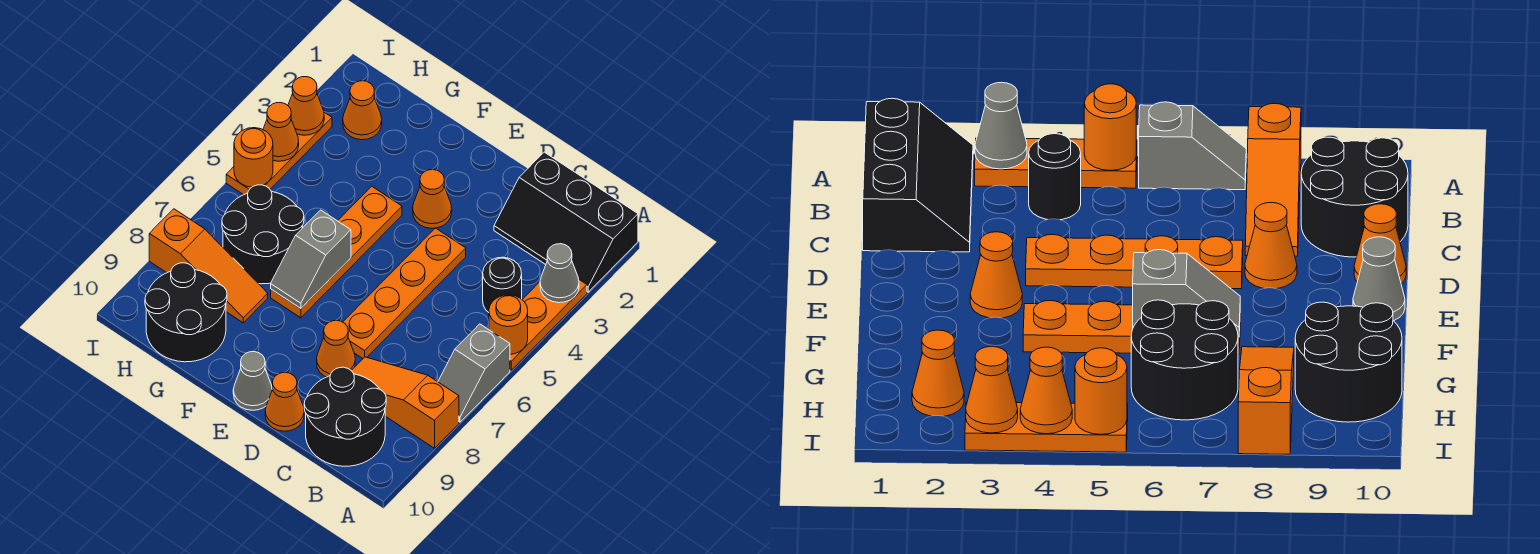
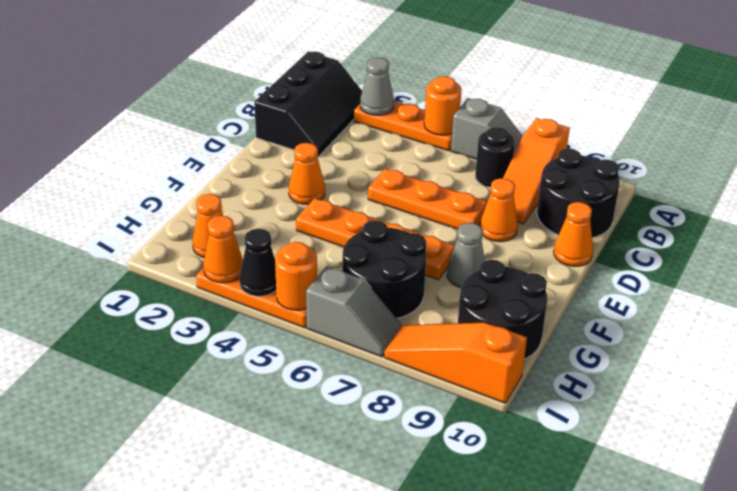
black round brick B4 level 1 -> black round brick B7 level 1
orange plate D4:D7 level 1 -> orange plate D5:D7 level 1
grey cone E10 level 1 -> grey cone F8 level 1
grey slope F6:F7 level 2 top 6 -> grey slope I6:I7 level 1 top 6
orange slope G8:I8 level 1 top I -> orange slope I8:I10 level 1 top 10
orange cone I4 level 2 -> black cone I4 level 2

